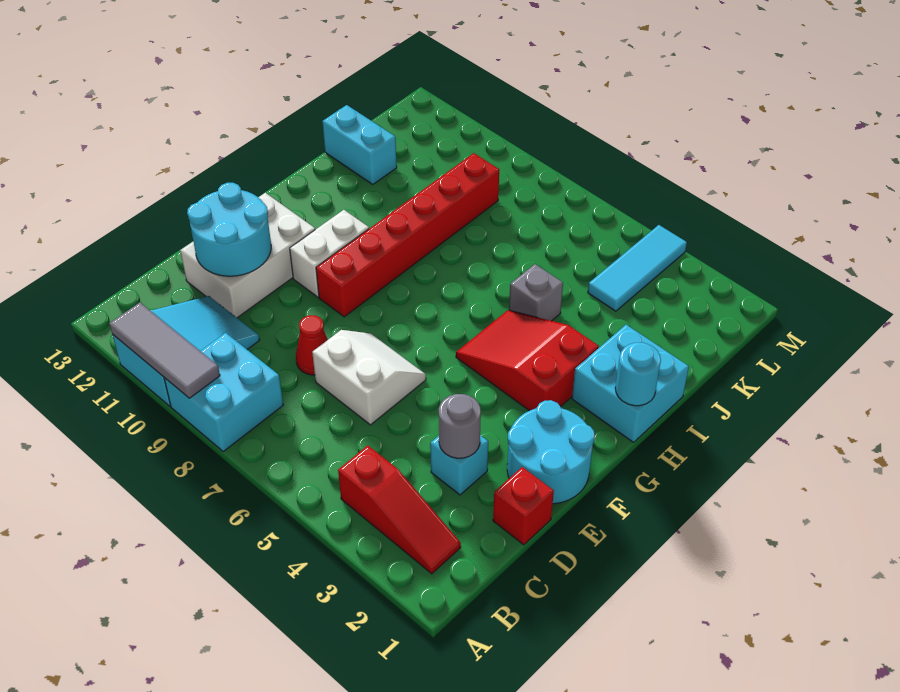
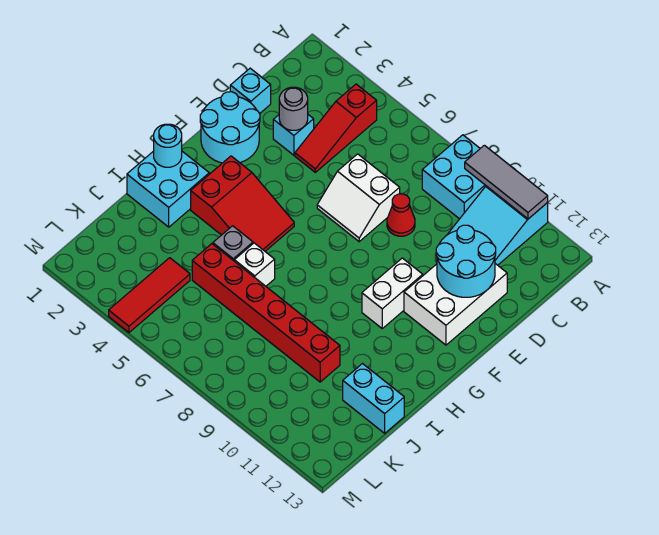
red slope B2:B4 level 1 top 4 -> red slope B4:D4 level 1 top B
red brick D1 level 1 -> cyan brick D1 level 1
red brick F9:K9 level 1 -> red brick J5:J10 level 1
none -> white brick I6 level 1
cyan tile K4:M4 level 1 -> red tile K4:M4 level 1

